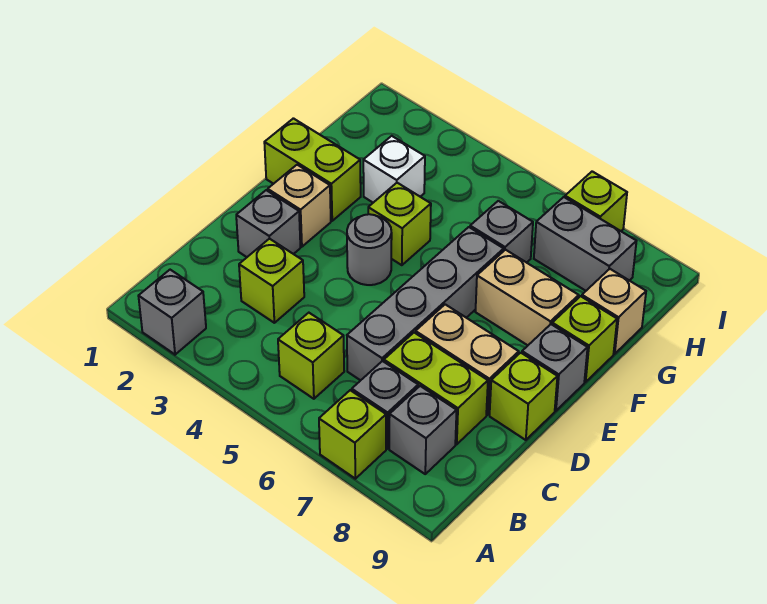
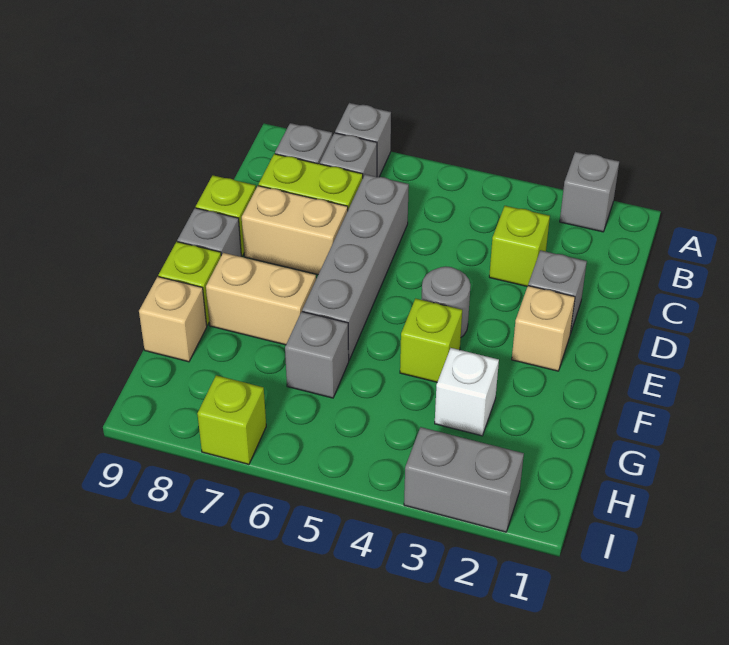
lime brick A7 level 1 -> grey brick A7 level 1
lime brick B5 level 1 -> none
lime brick F1:F2 level 1 -> none
grey brick H7:H8 level 1 -> grey brick I2:I3 level 1

